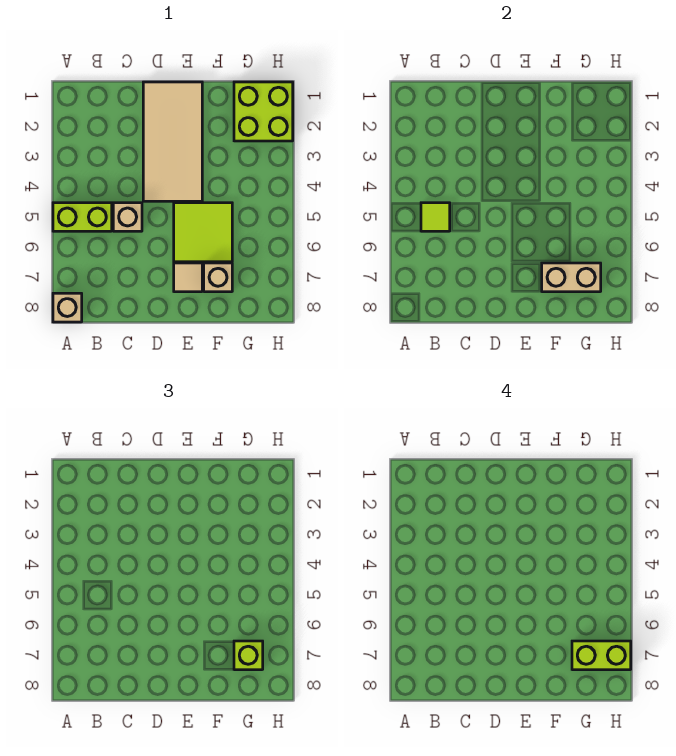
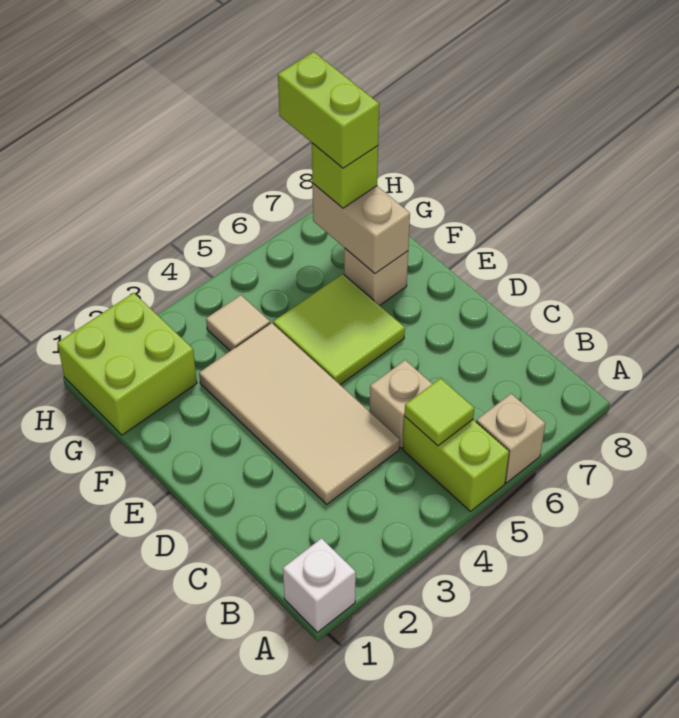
none -> white brick A1 level 1
tan brick A8 level 1 -> tan brick A6 level 1
tan tile D1:E4 level 1 -> tan tile C3:F4 level 1
tan tile E7 level 1 -> tan tile G4 level 1

